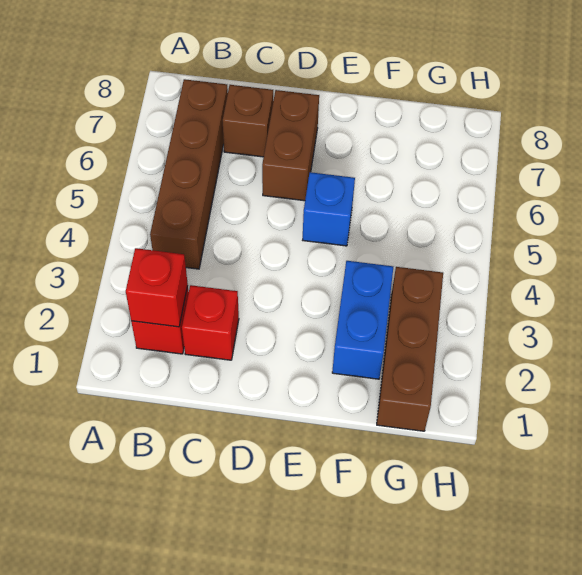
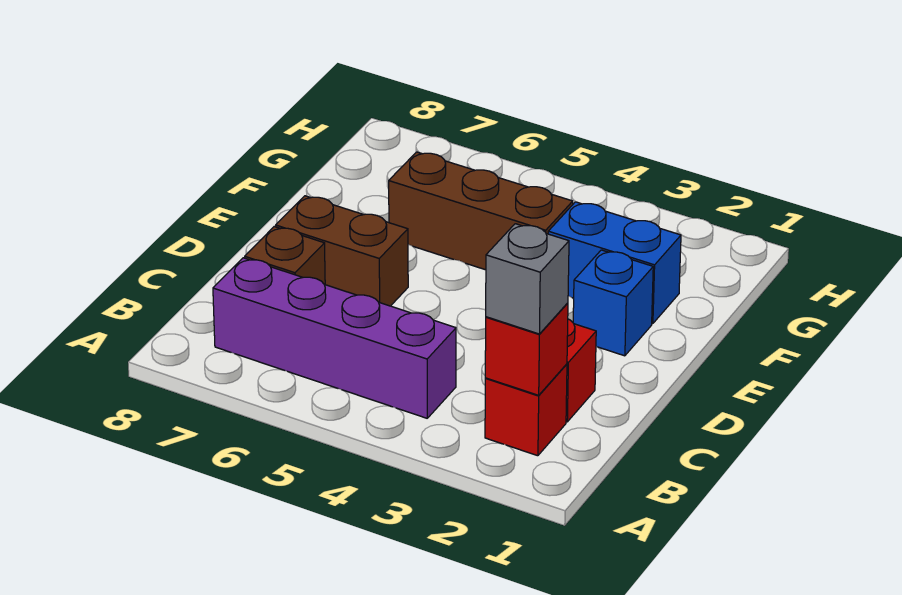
none -> grey brick B2 level 3
brown brick B4:B7 level 1 -> purple brick B4:B7 level 1
blue brick E5 level 1 -> blue brick E2 level 1
brown brick G1:G3 level 1 -> brown brick F4:F6 level 1

